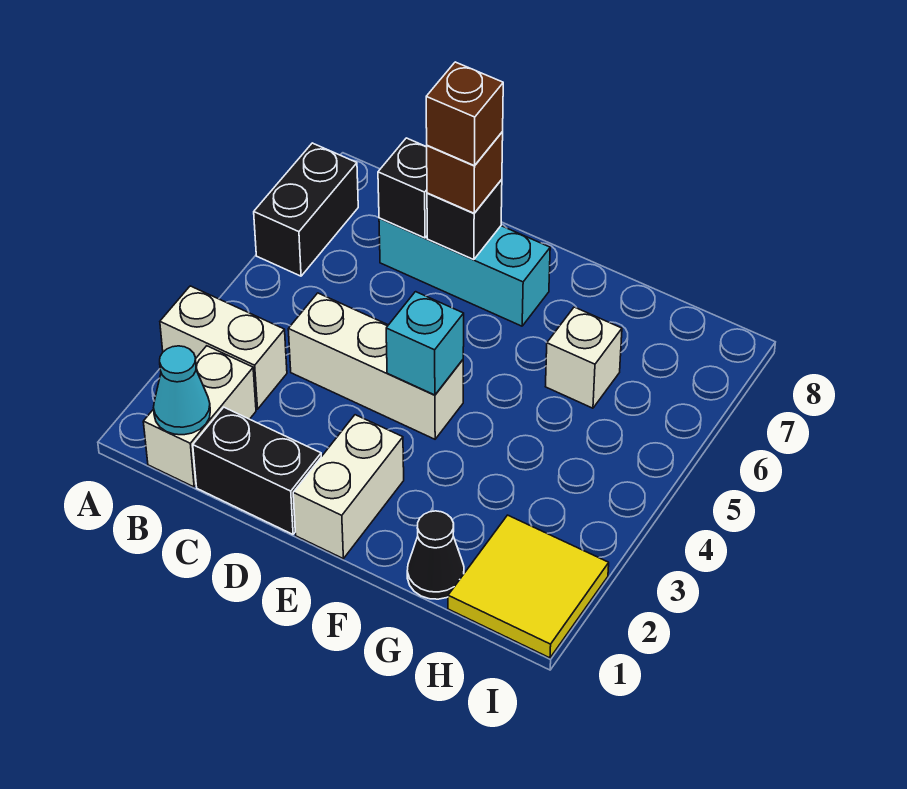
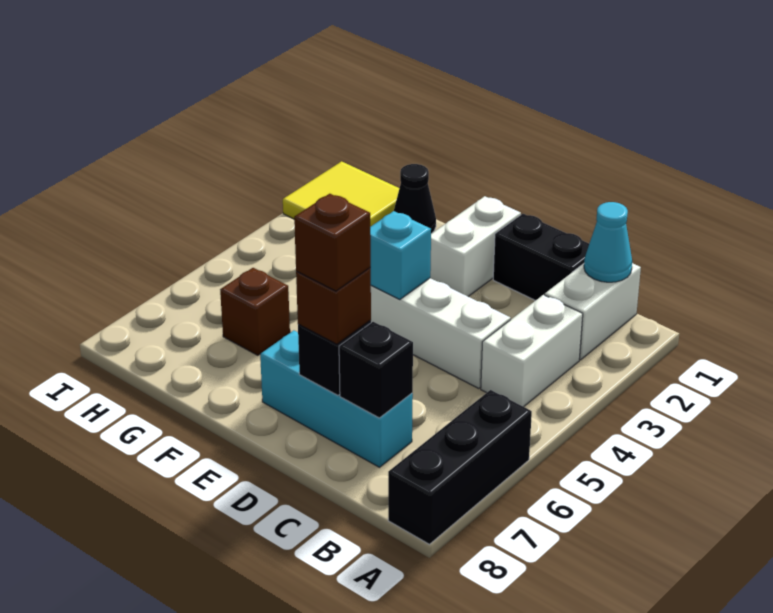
white brick A3:B3 level 1 -> white brick B3:B4 level 1
black brick A6:A7 level 1 -> black brick A6:A8 level 1
white brick G6 level 1 -> brown brick G6 level 1

